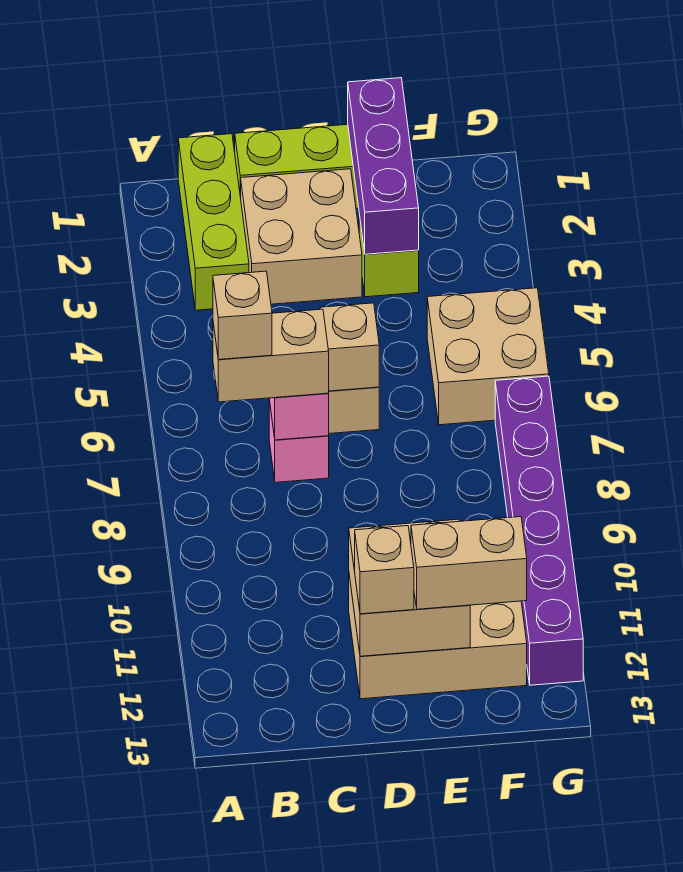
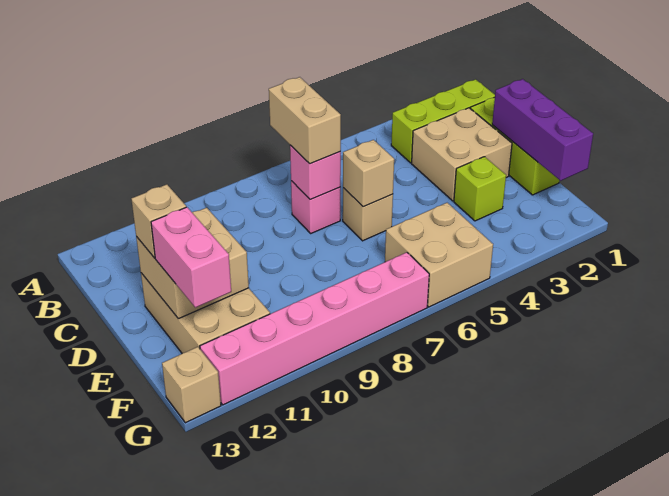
tan brick B7 level 4 -> tan brick G13 level 1
purple brick E1:E3 level 2 -> purple brick D1:F1 level 2
tan brick E12:F12 level 3 -> pink brick E12:F12 level 3
purple brick G7:G12 level 1 -> pink brick G7:G12 level 1

